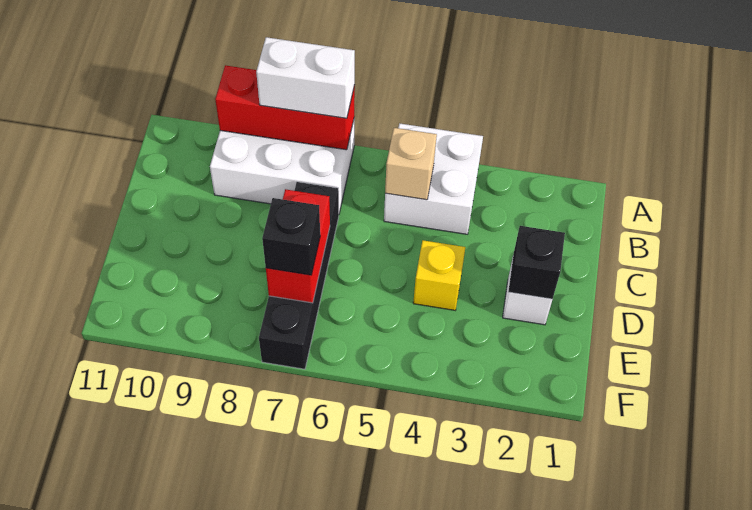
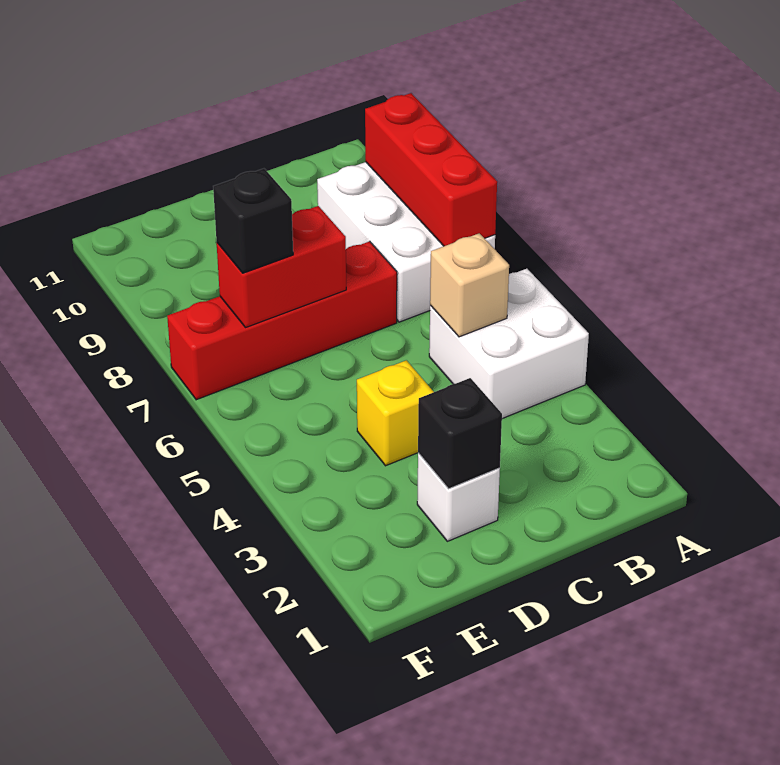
white brick A7:A8 level 3 -> none
black brick C7:F7 level 1 -> red brick C7:F7 level 1

